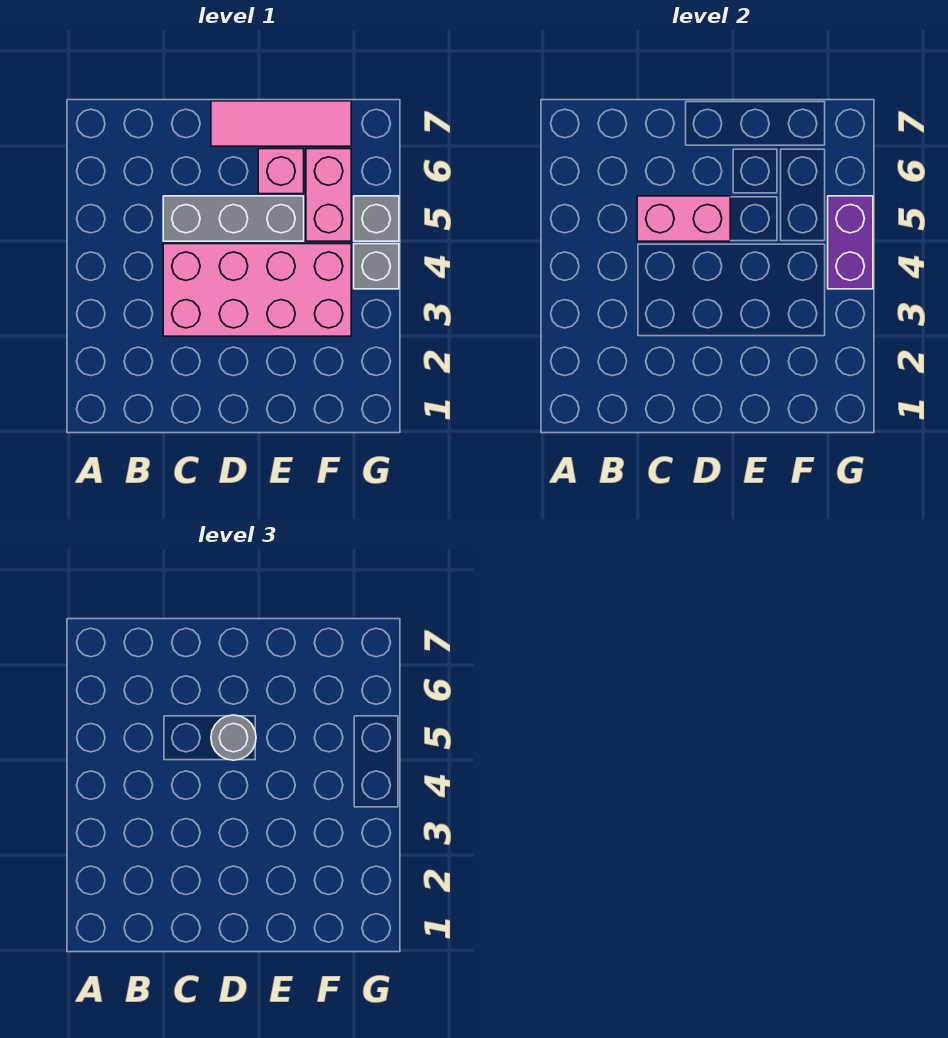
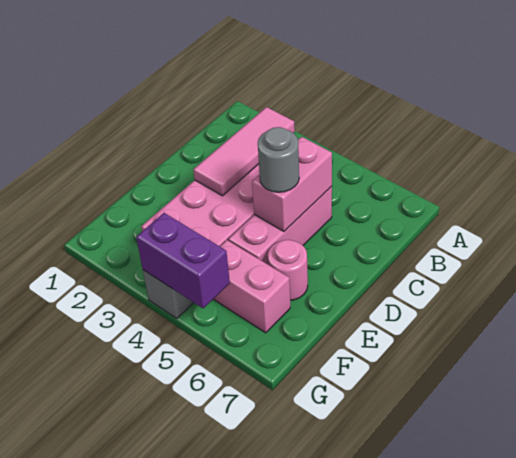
grey brick C5:E5 level 1 -> pink brick C5:E5 level 1
pink tile D7:F7 level 1 -> pink tile B3:D3 level 2
pink brick E6 level 1 -> pink round brick E6 level 1
grey brick G5 level 1 -> none

